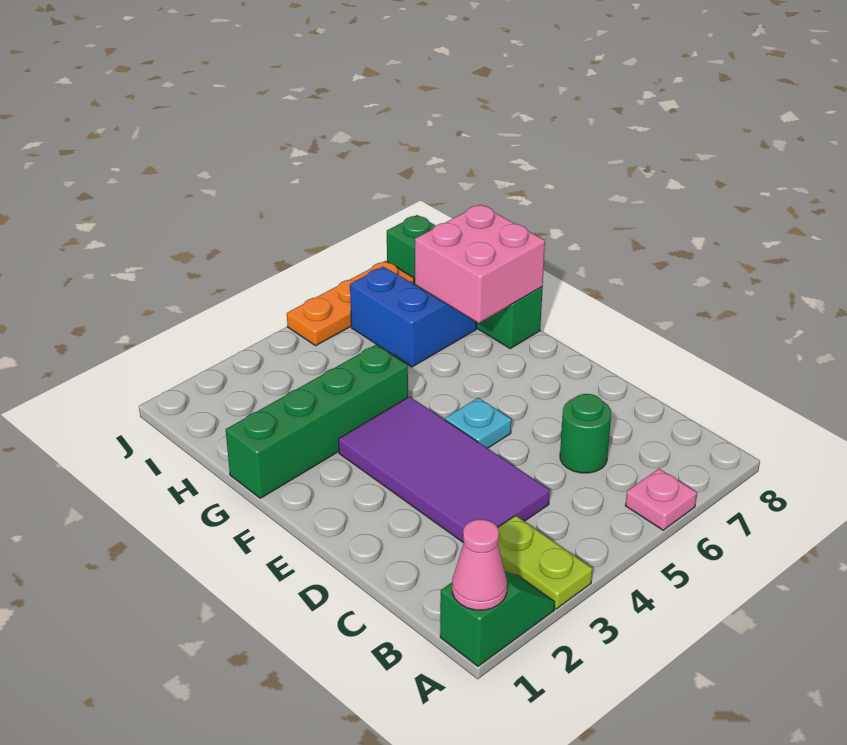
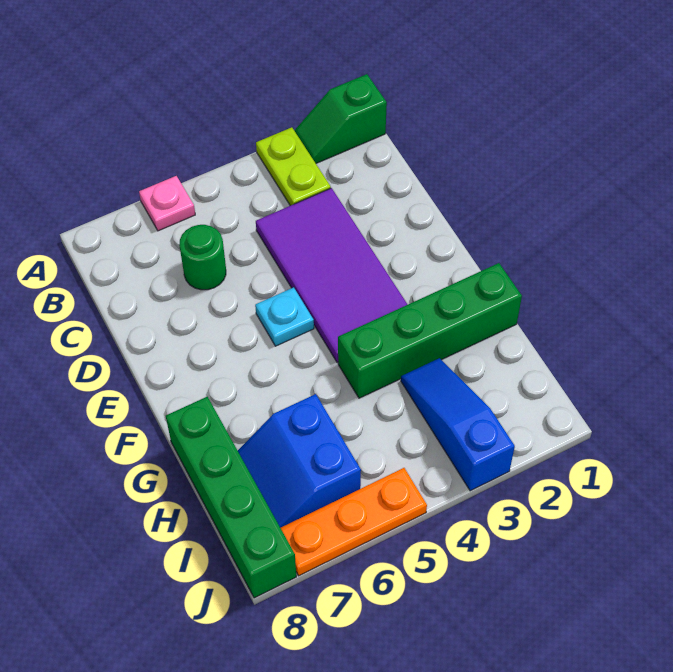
pink cone A1 level 2 -> none
pink brick G7:H8 level 2 -> none
none -> blue slope H3:J3 level 1 top J

